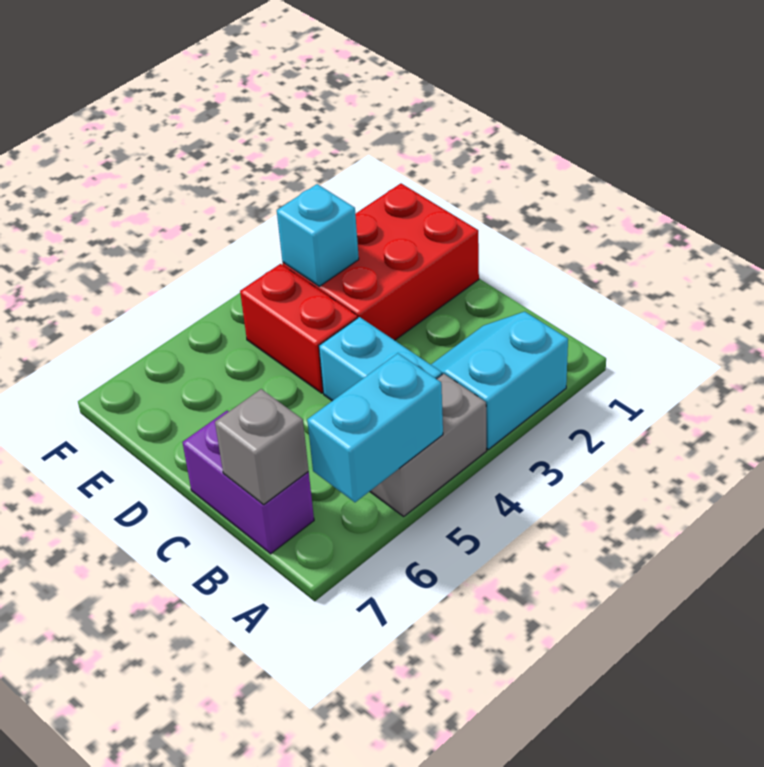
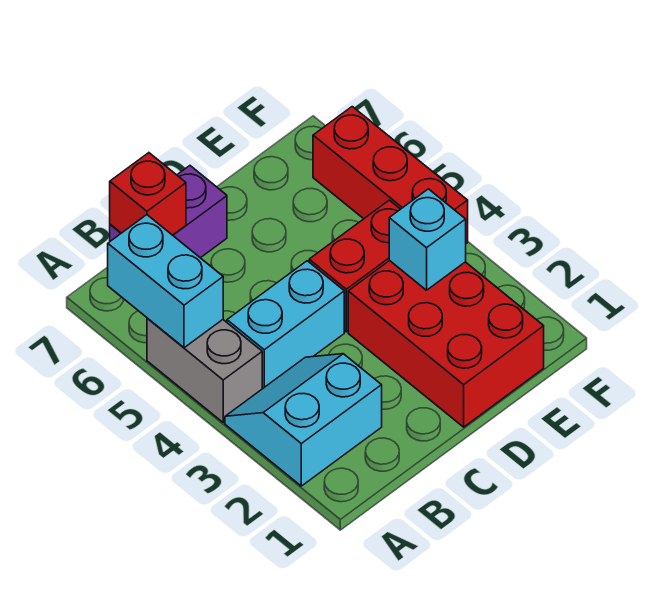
cyan slope A2:B3 level 1 top A -> cyan slope A2:B3 level 1 top 2
grey brick B7 level 2 -> red brick B7 level 2
none -> red brick F4:F6 level 1

